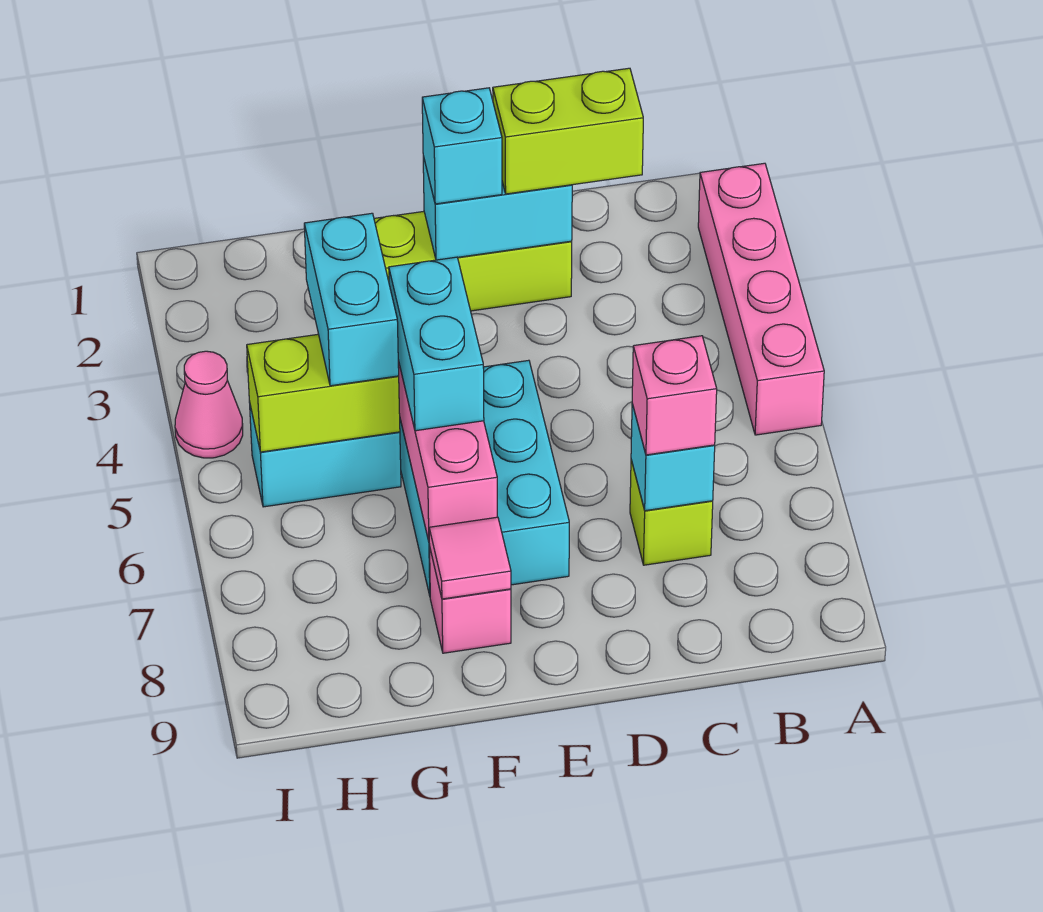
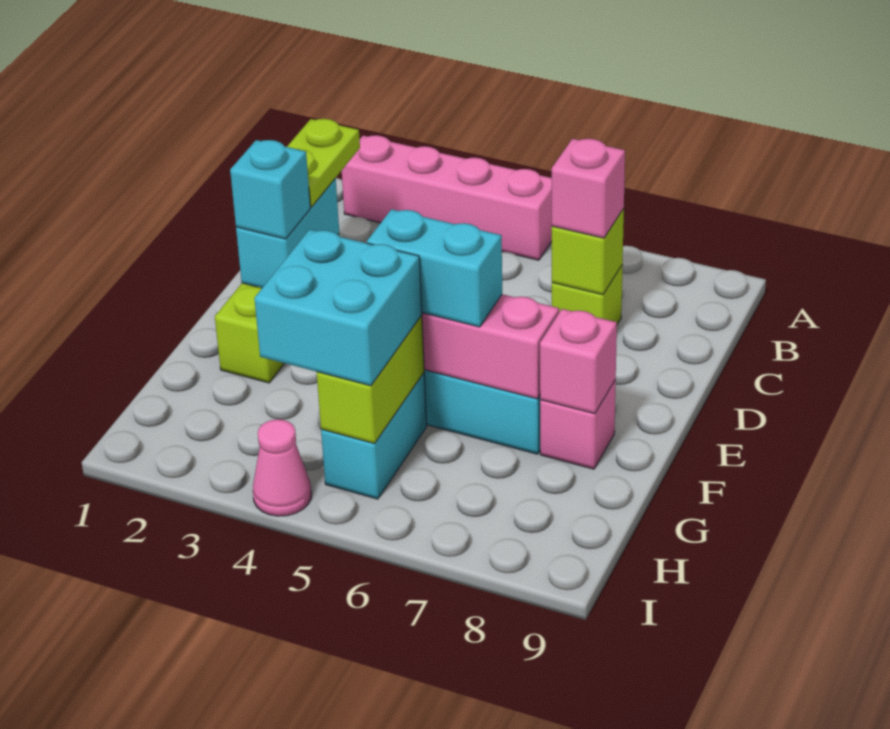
lime brick C2:D2 level 3 -> lime plate C2:D2 level 3
cyan brick C7 level 2 -> lime brick C7 level 2
pink tile F8 level 2 -> pink brick F8 level 2
cyan brick G4:G5 level 3 -> cyan brick G4:H5 level 3

